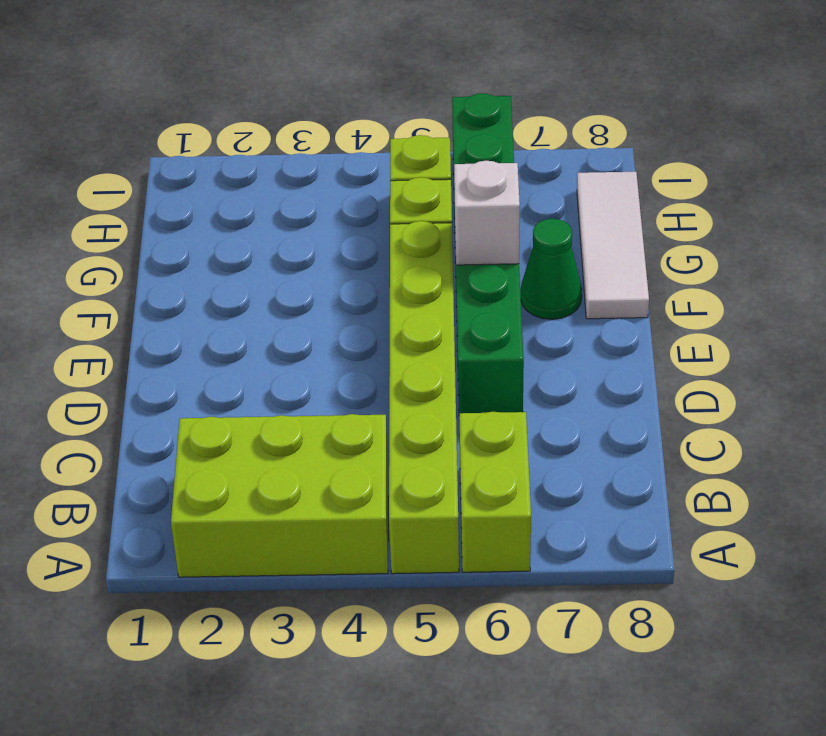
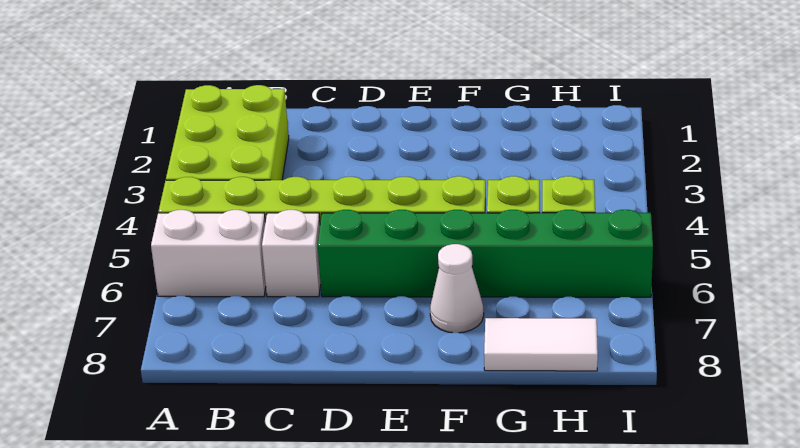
lime brick A6:B6 level 1 -> white brick A6:B6 level 1
white brick F6 level 2 -> white brick C6 level 1
green cone F7 level 1 -> white cone F7 level 1
white tile F8:H8 level 1 -> white tile G8:H8 level 1

